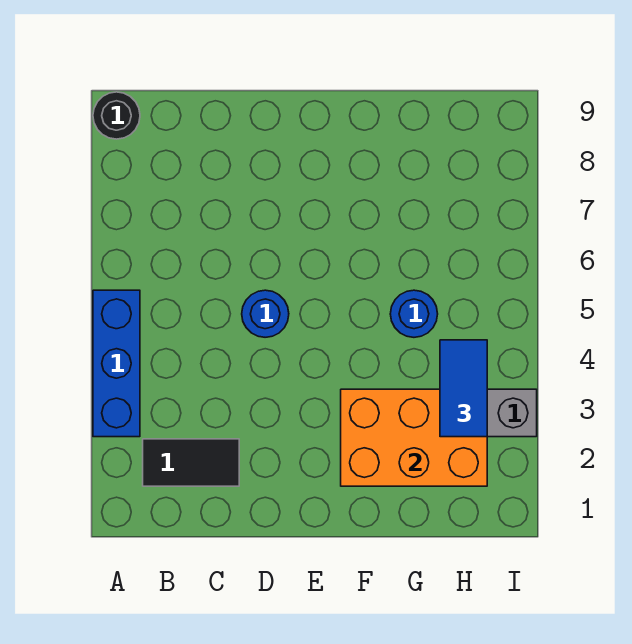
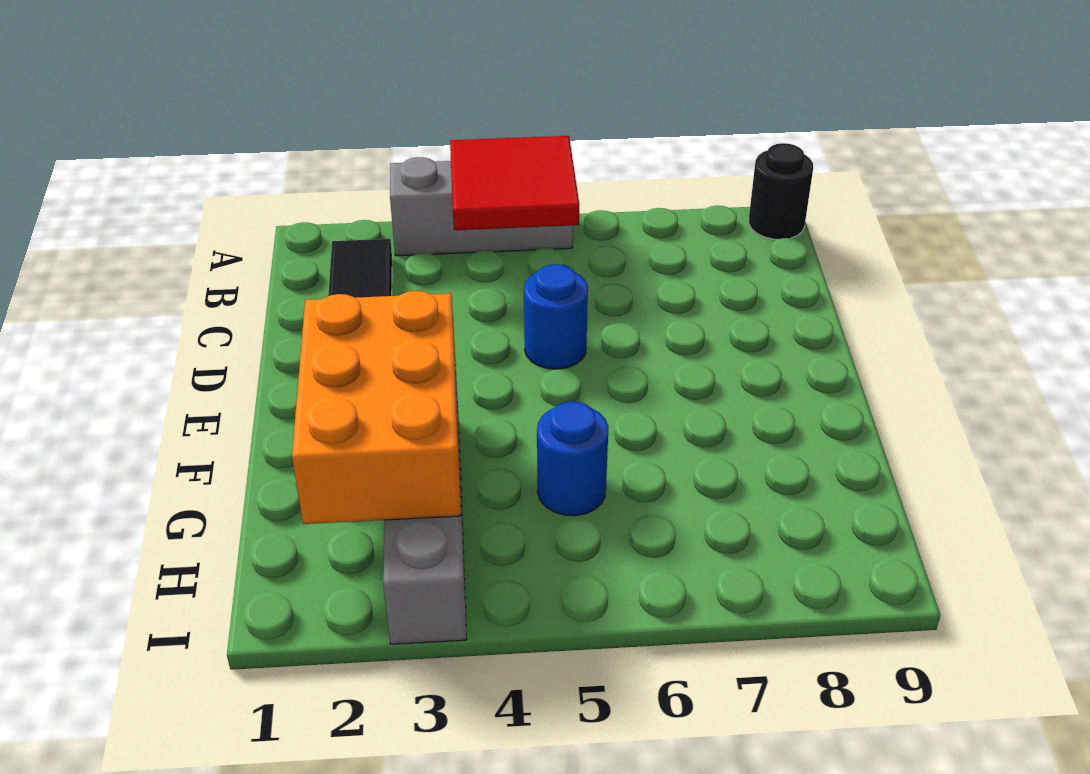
blue brick A3:A5 level 1 -> grey brick A3:A5 level 1
none -> red tile A4:B5 level 2
blue tile H3:H4 level 3 -> none

